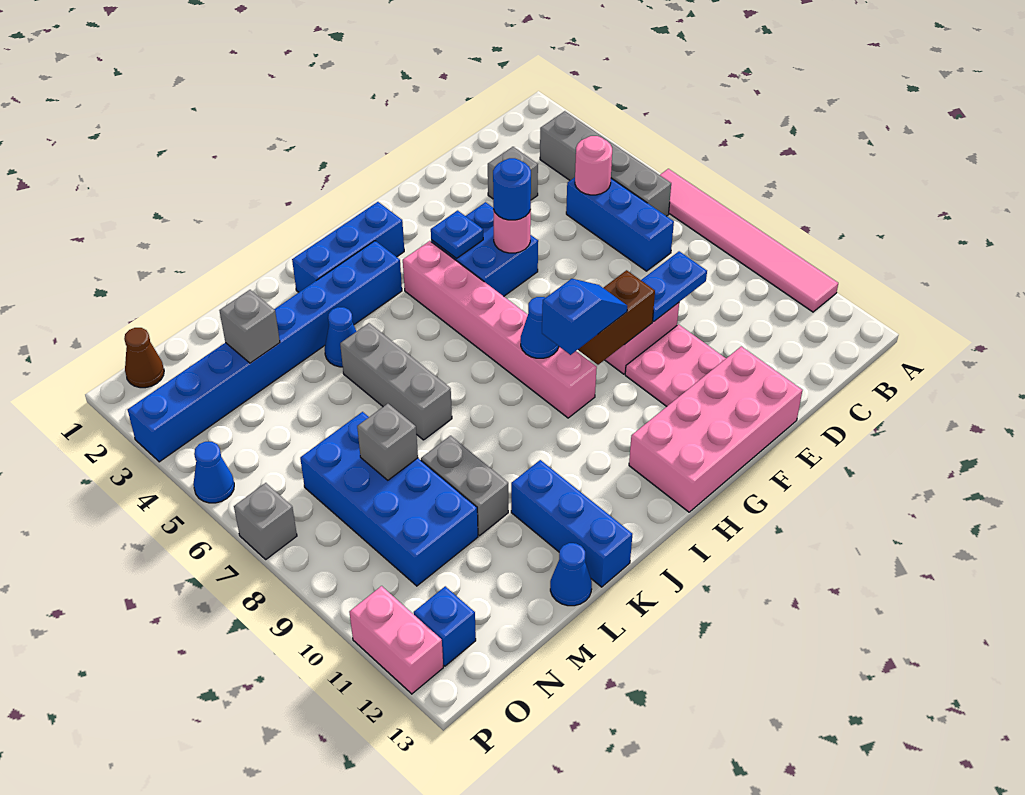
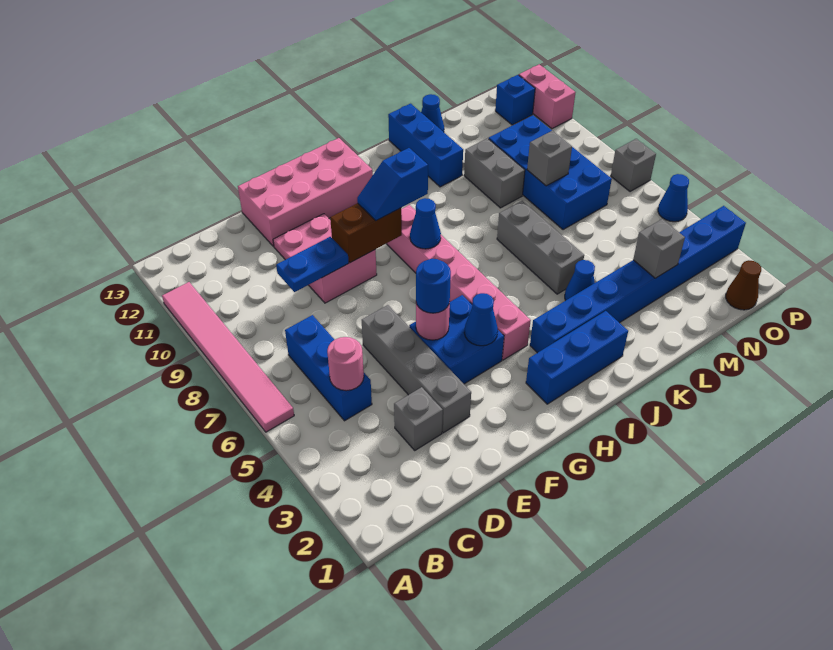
grey brick B3:B6 level 1 -> grey brick E3:E6 level 1
blue plate G4 level 2 -> blue cone G4 level 2

